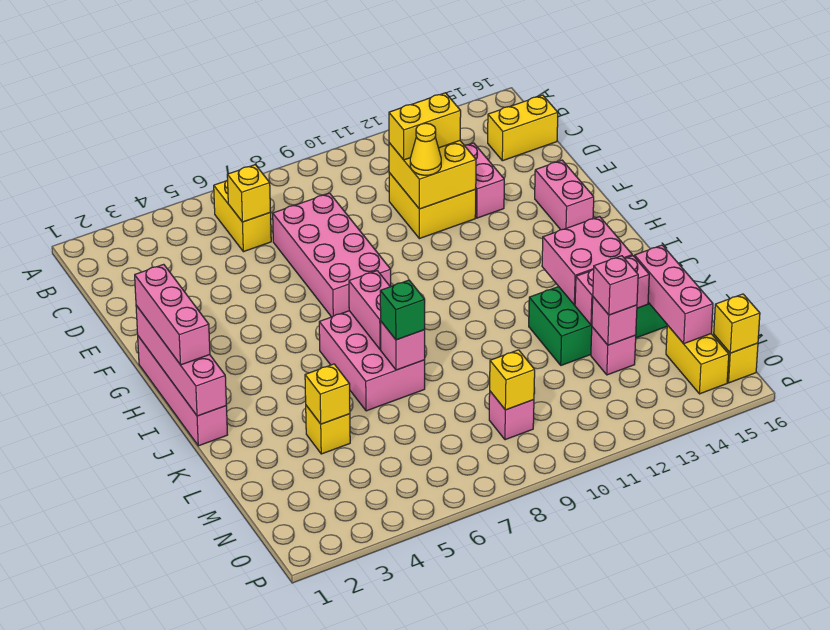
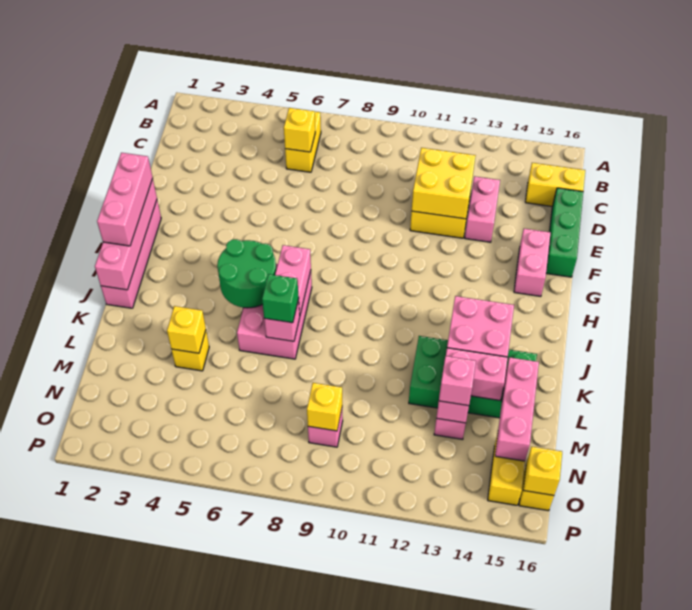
pink brick D7:G8 level 1 -> none
yellow brick D11:D12 level 3 -> none
none -> green brick D16:F16 level 1
yellow cone E11 level 3 -> none
none -> green round brick I5:J6 level 2

